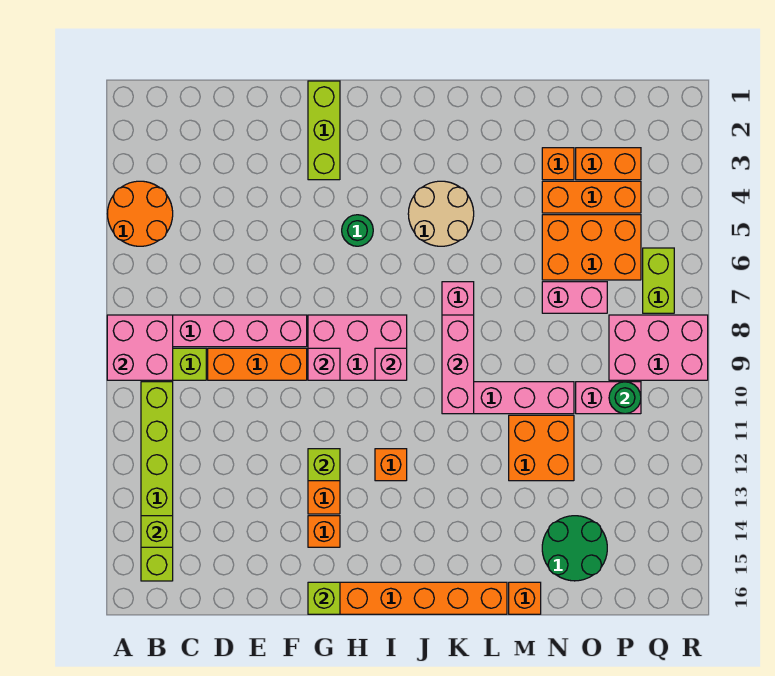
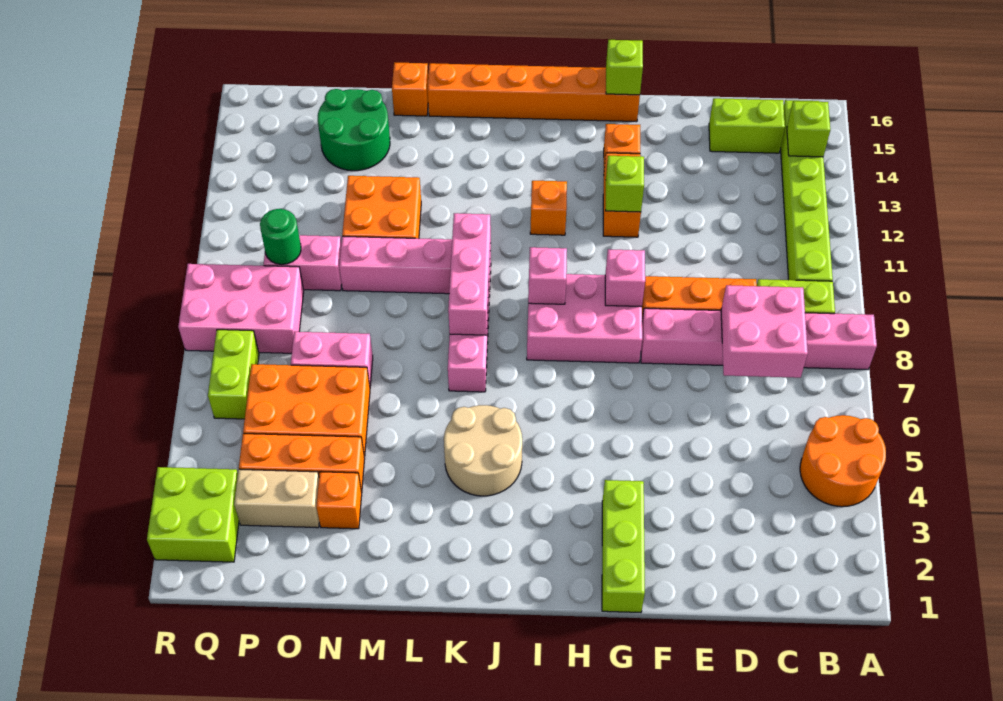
pink brick A8:B9 level 2 -> pink brick C7:D8 level 2
none -> lime brick C15:D15 level 1
green round brick H5 level 1 -> none
orange brick O3:P3 level 1 -> tan brick O3:P3 level 1
none -> lime brick Q2:R3 level 1

